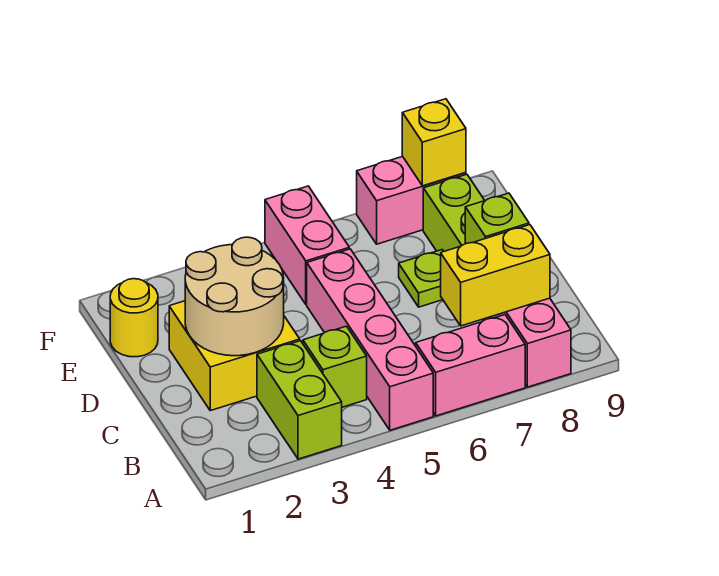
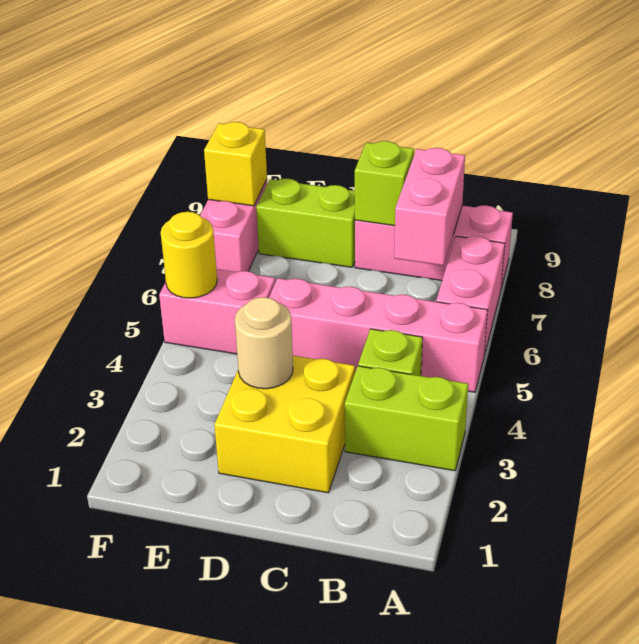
yellow brick B7:B8 level 2 -> pink brick B7:B8 level 2
tan round brick C2:D3 level 2 -> tan round brick D3 level 2
lime plate D7 level 1 -> none
yellow round brick E1 level 1 -> yellow round brick F5 level 2

